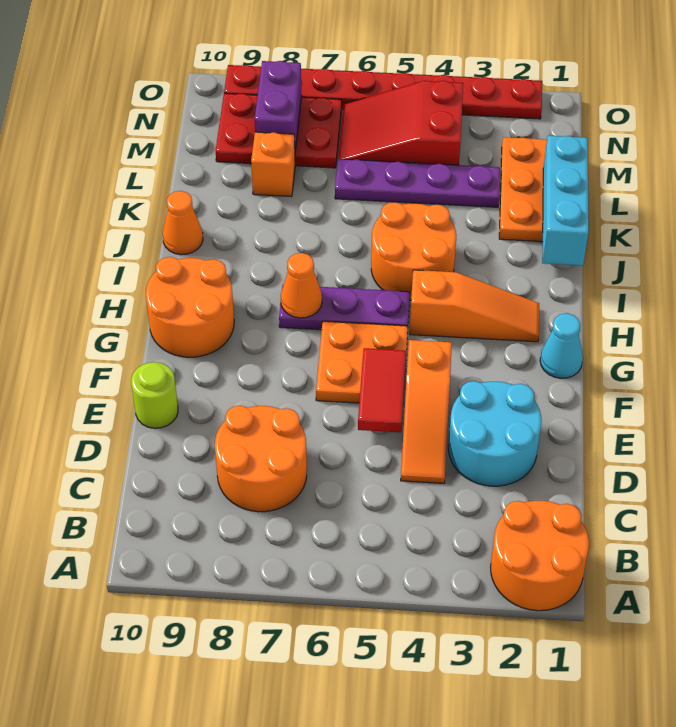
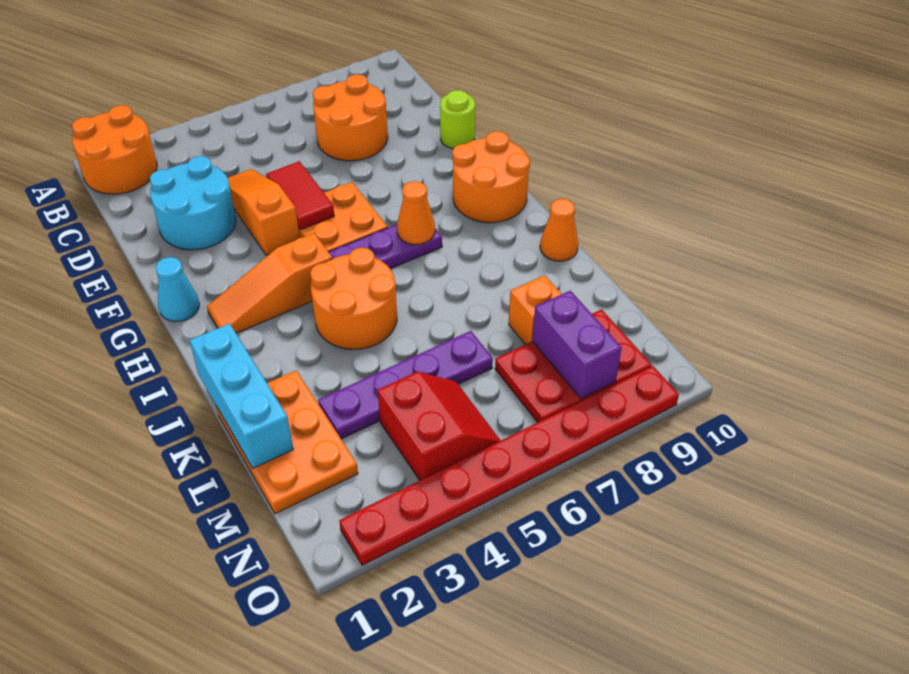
red slope M4:N6 level 1 top 4 -> red slope M4:N5 level 1 top 4

